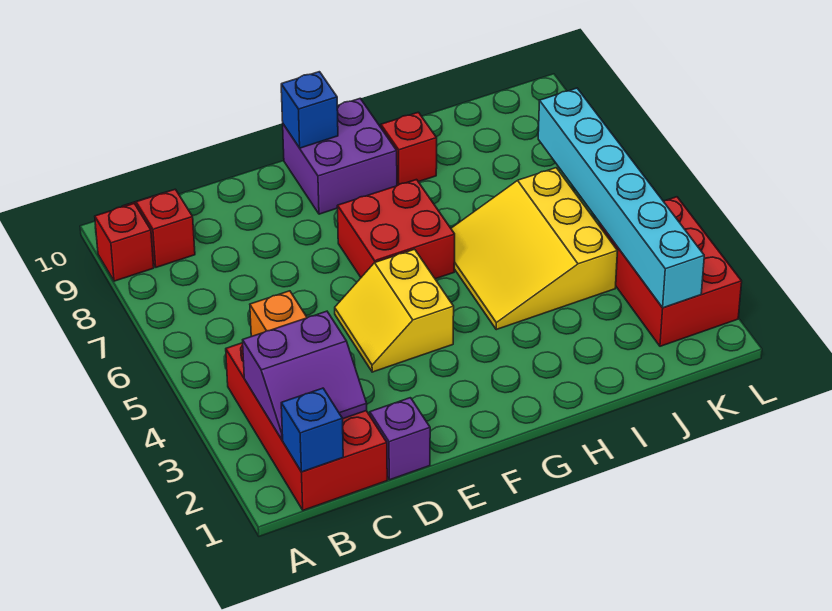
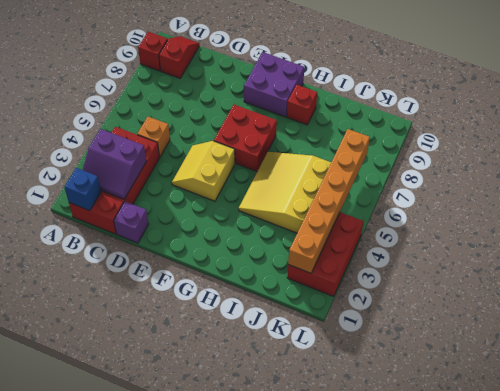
blue brick F10 level 2 -> none
cyan brick K2:K7 level 2 -> orange brick K2:K7 level 2

